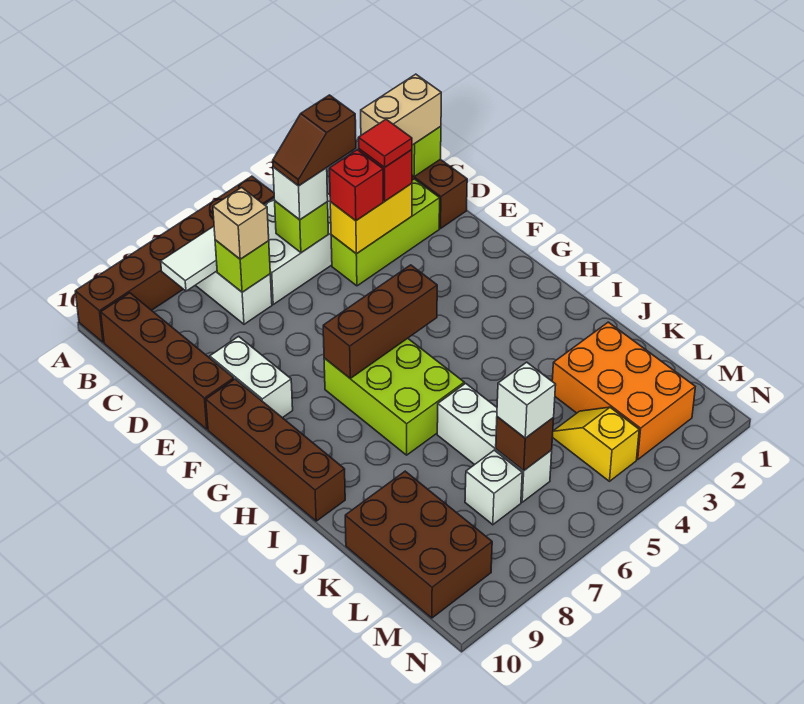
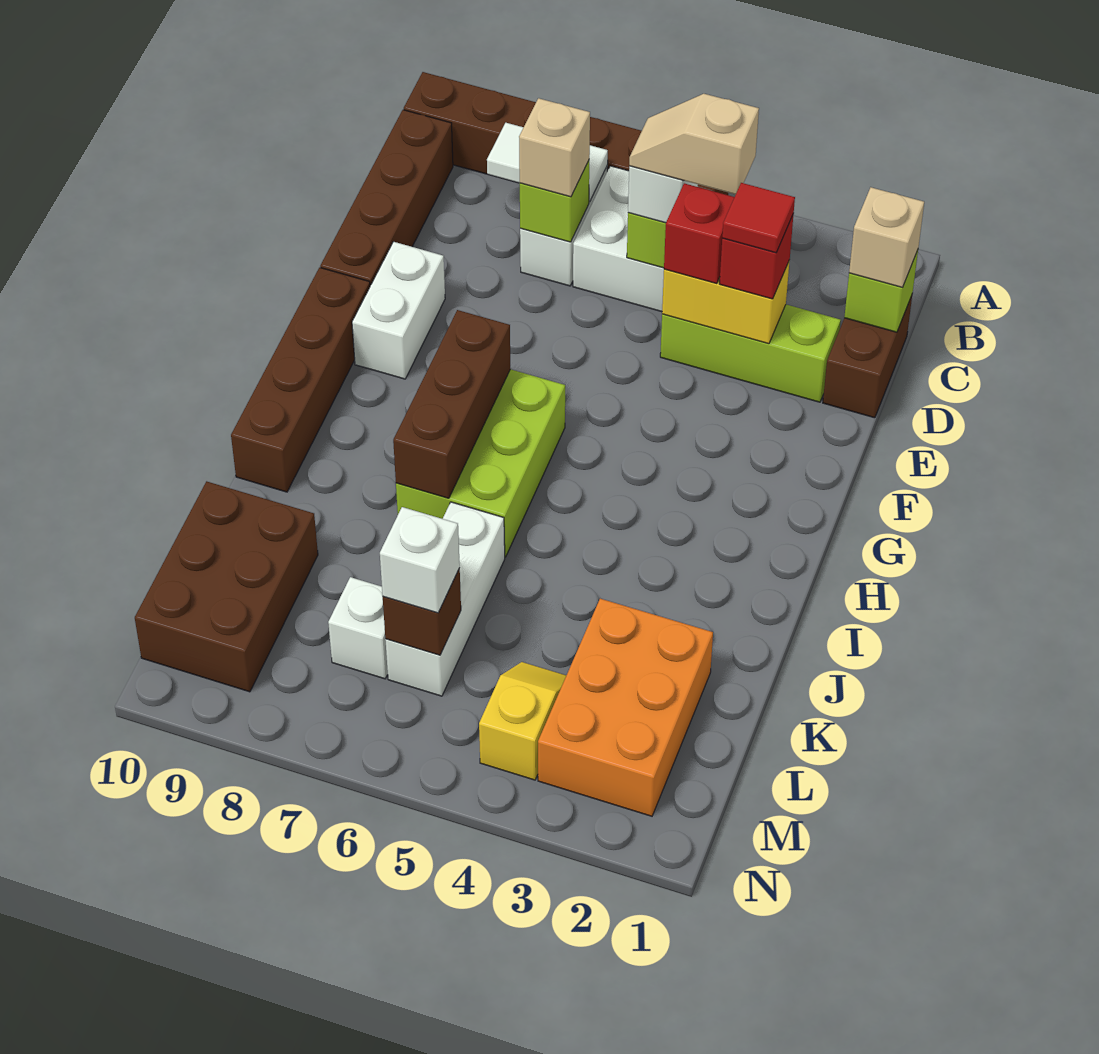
tan brick C1:C2 level 3 -> tan brick C1 level 3
brown slope C4:C5 level 4 top 4 -> tan slope C4:C5 level 4 top 4
brown brick G5:G7 level 2 -> brown brick G7:I7 level 2

